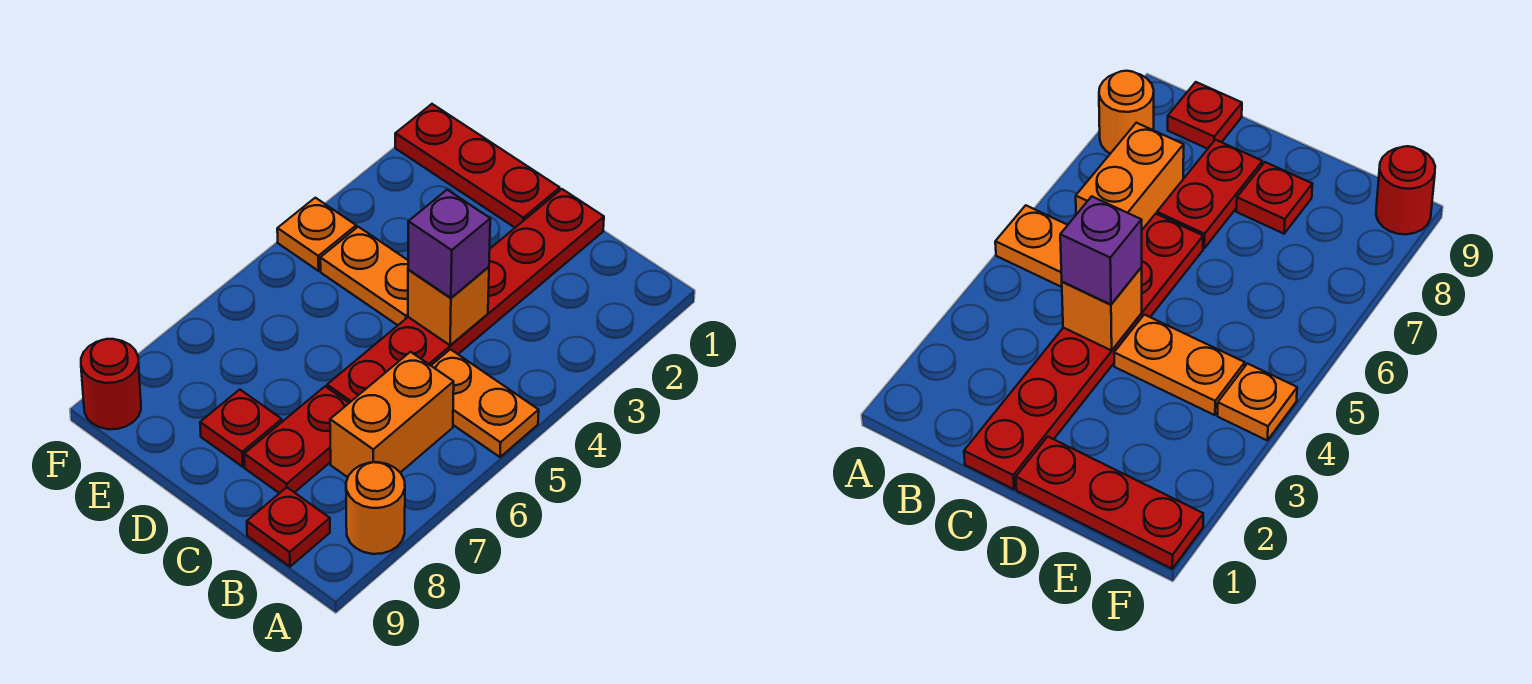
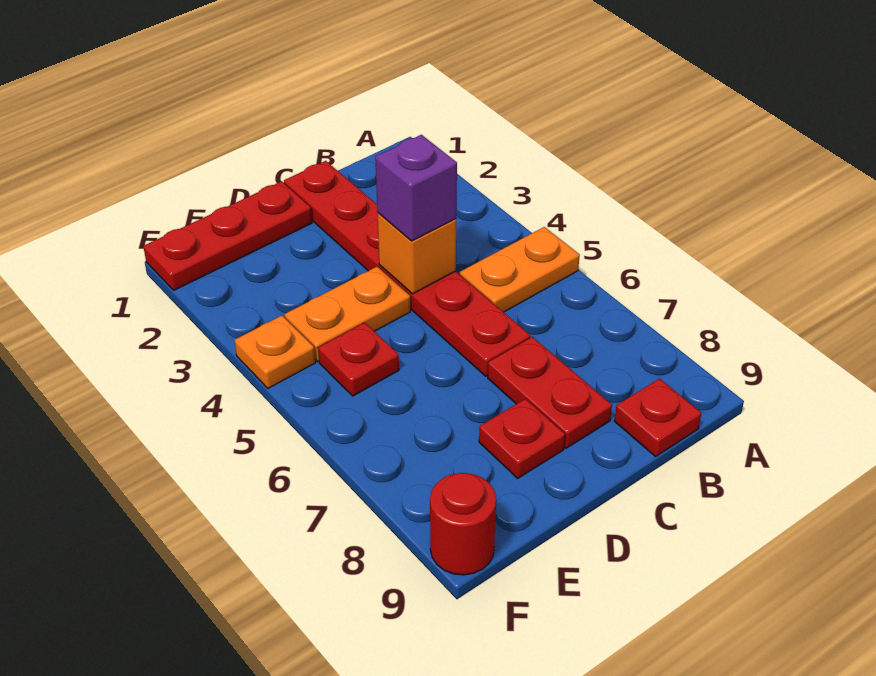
orange round brick A8 level 1 -> none
orange brick B6:B7 level 1 -> none
none -> red plate E5 level 1

